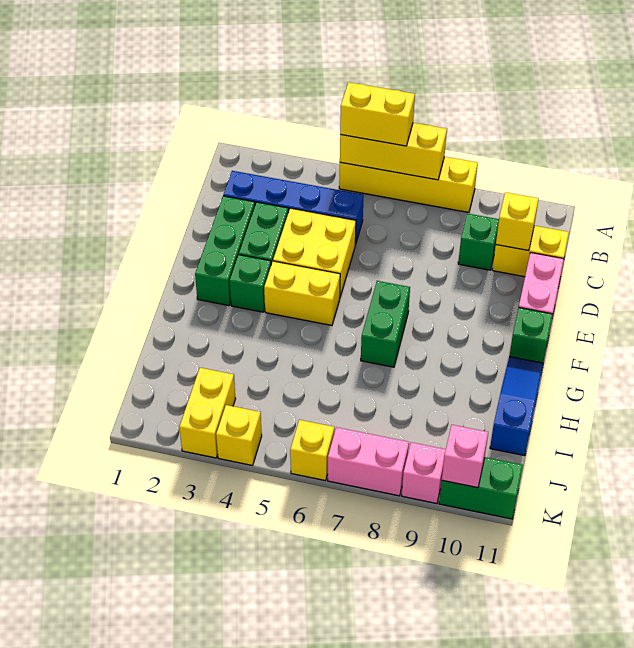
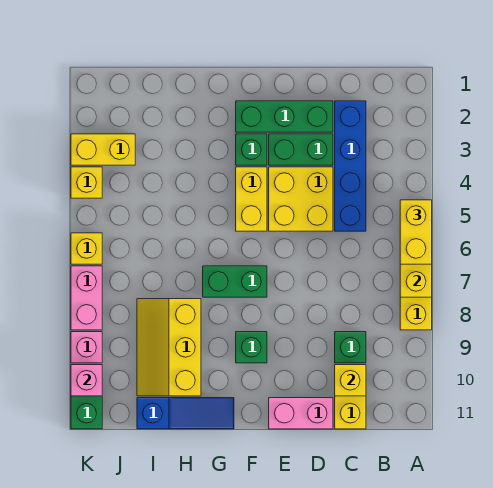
green brick F11 level 1 -> green brick F9 level 1
none -> yellow slope H8:I10 level 1 top H

